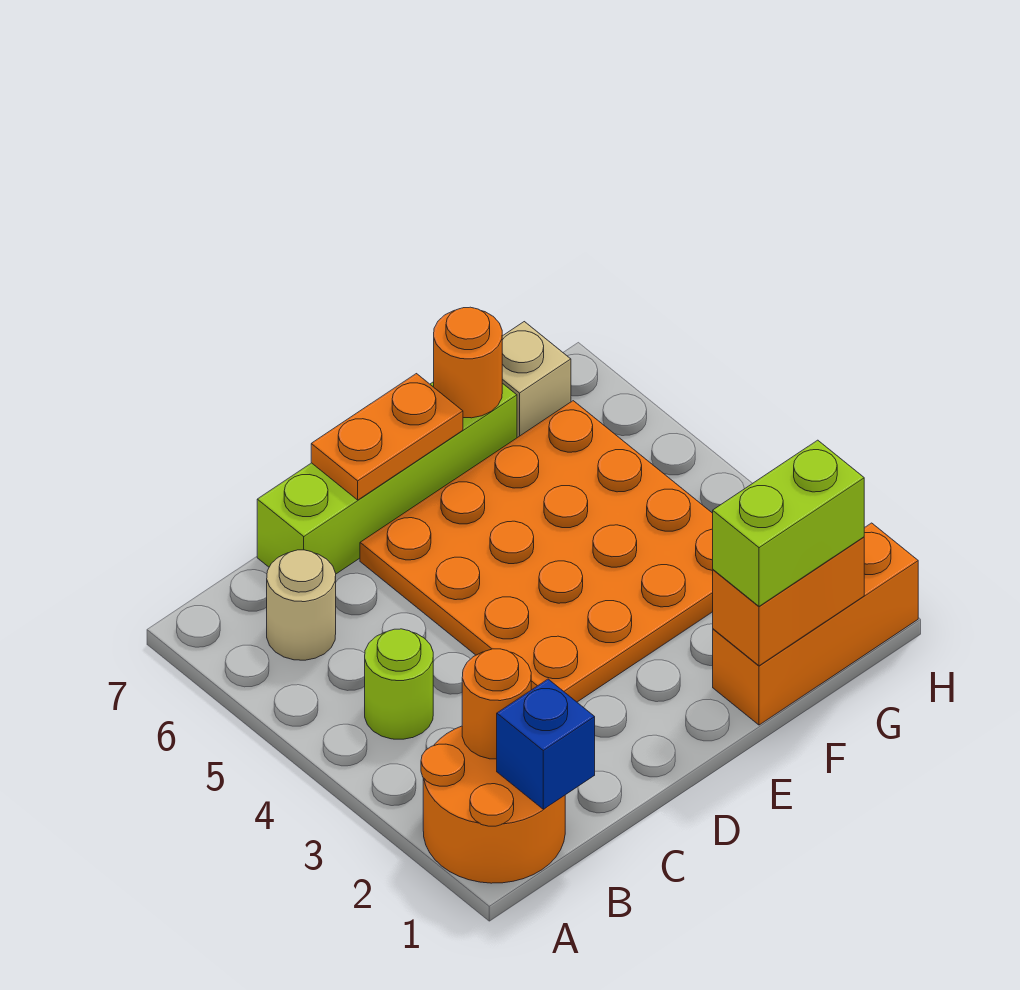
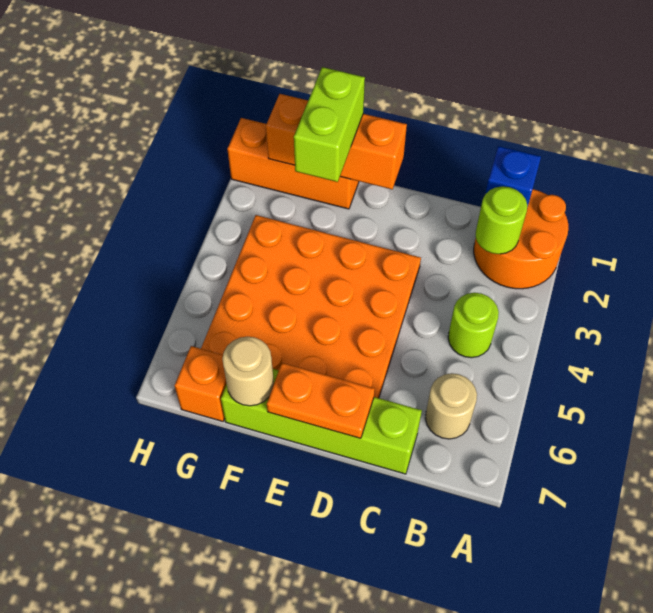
orange round brick B2 level 2 -> lime round brick B2 level 2
orange brick F1:G1 level 2 -> orange brick E1:G1 level 2
lime brick F1:G1 level 3 -> lime brick F1:F2 level 3
orange round brick F7 level 2 -> tan round brick F7 level 2
tan brick G7 level 1 -> orange brick G7 level 1

